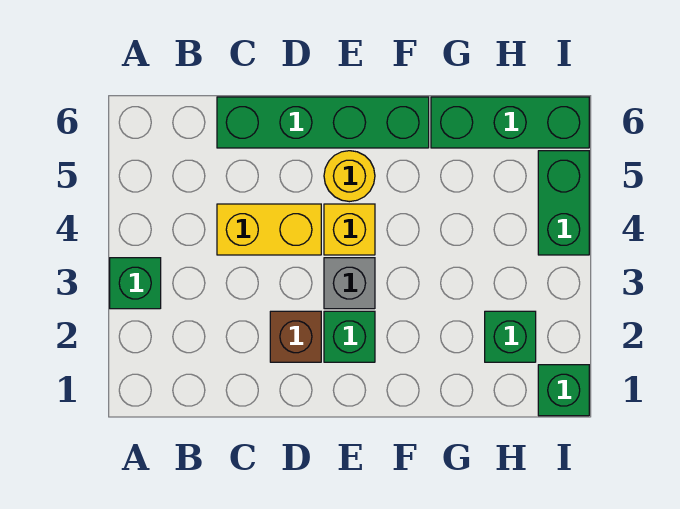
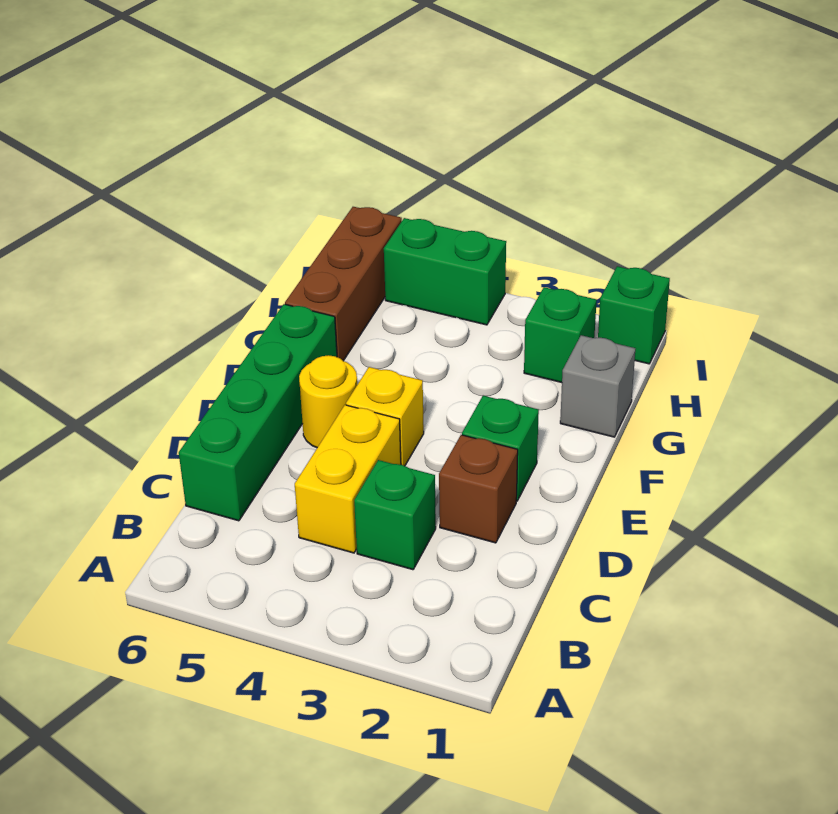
green brick A3 level 1 -> green brick C3 level 1
grey brick E3 level 1 -> grey brick G1 level 1
green brick G6:I6 level 1 -> brown brick G6:I6 level 1

